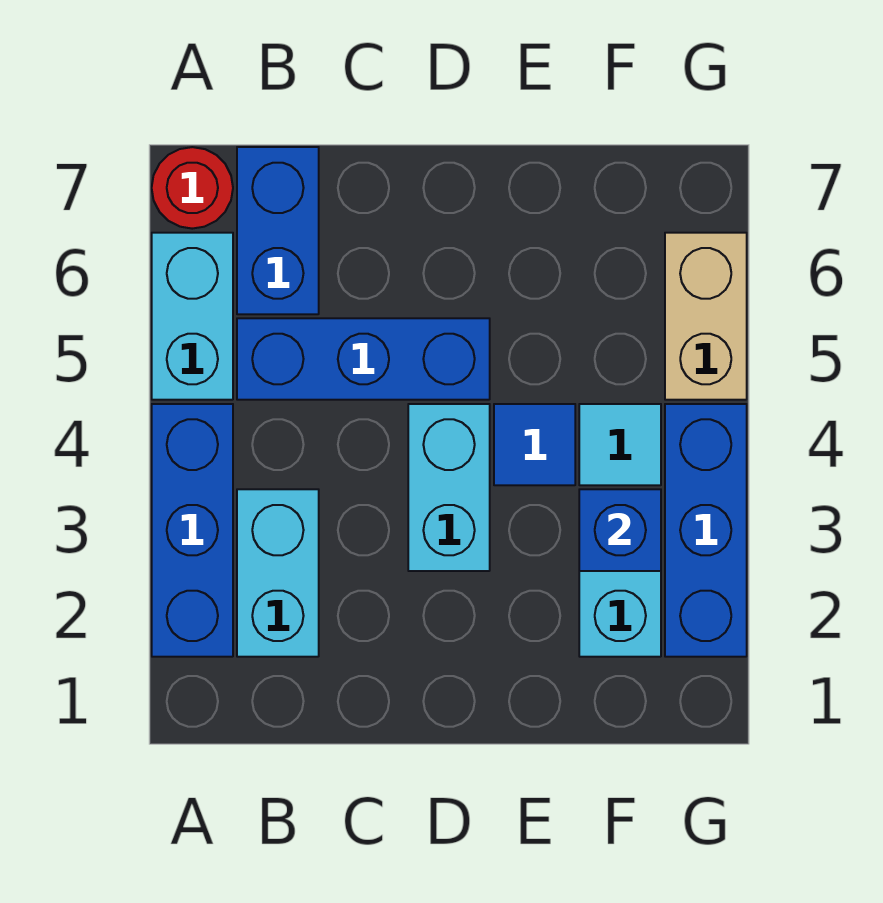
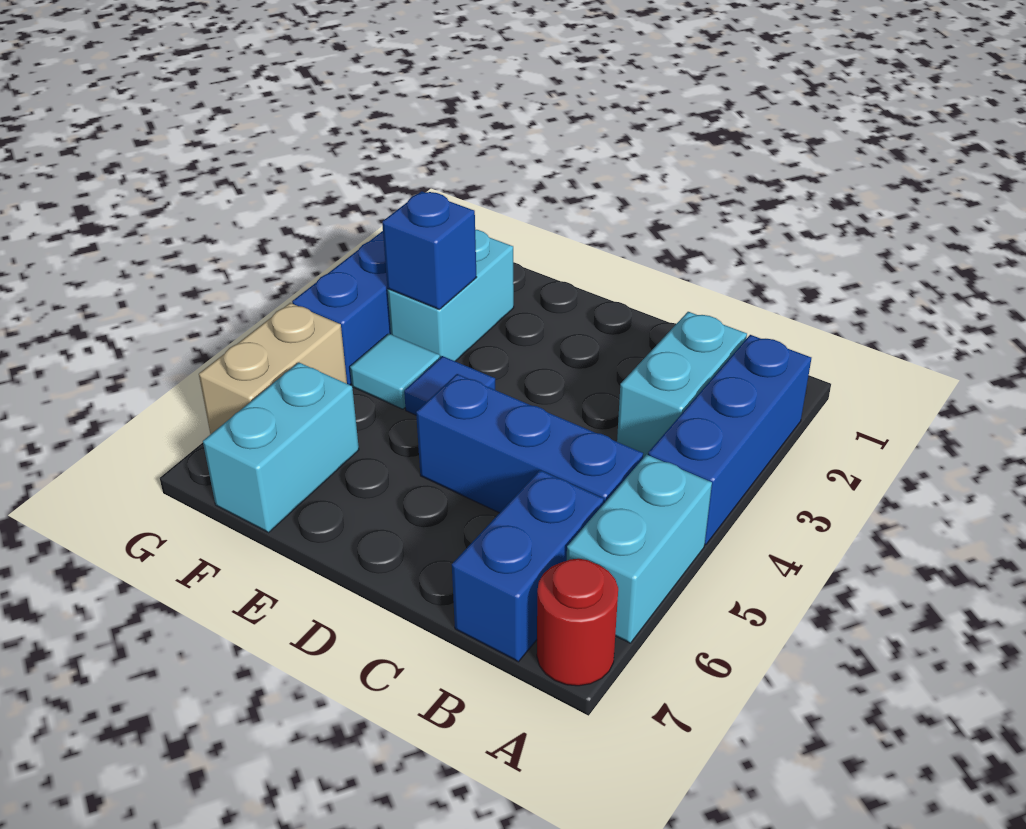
cyan brick D3:D4 level 1 -> cyan brick F6:F7 level 1

